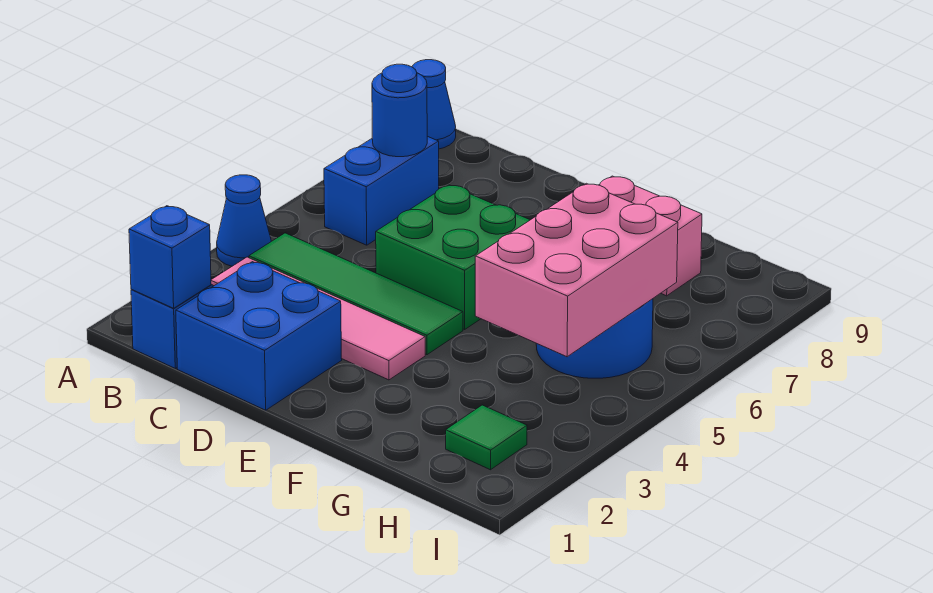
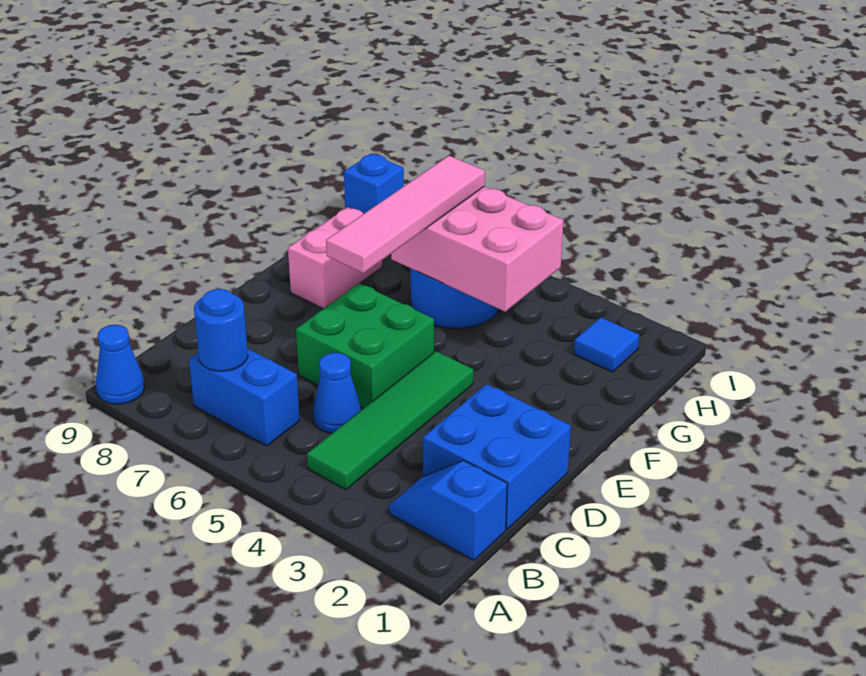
blue cone A4 level 1 -> blue cone C5 level 1
blue brick B1 level 2 -> blue brick I9 level 1
pink tile B3:E3 level 1 -> pink tile E6:H6 level 3
green tile H2 level 1 -> blue tile H2 level 1

